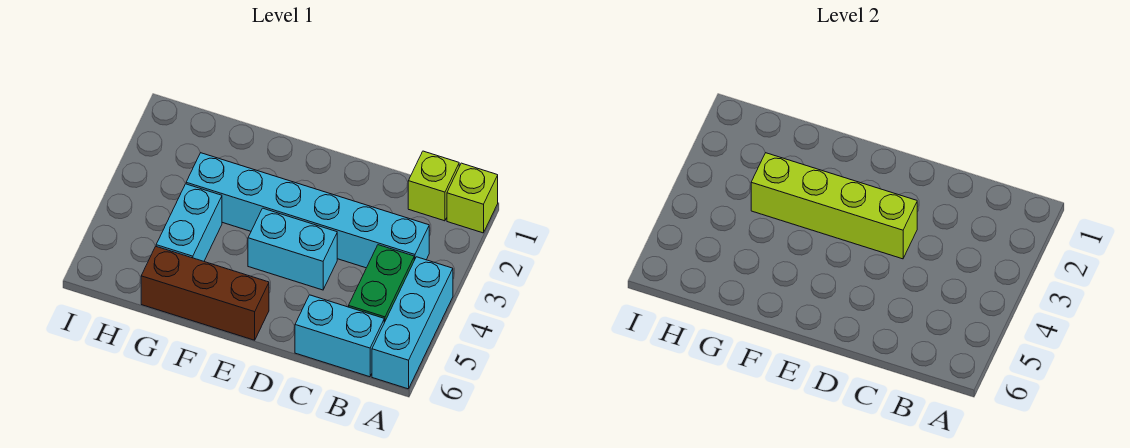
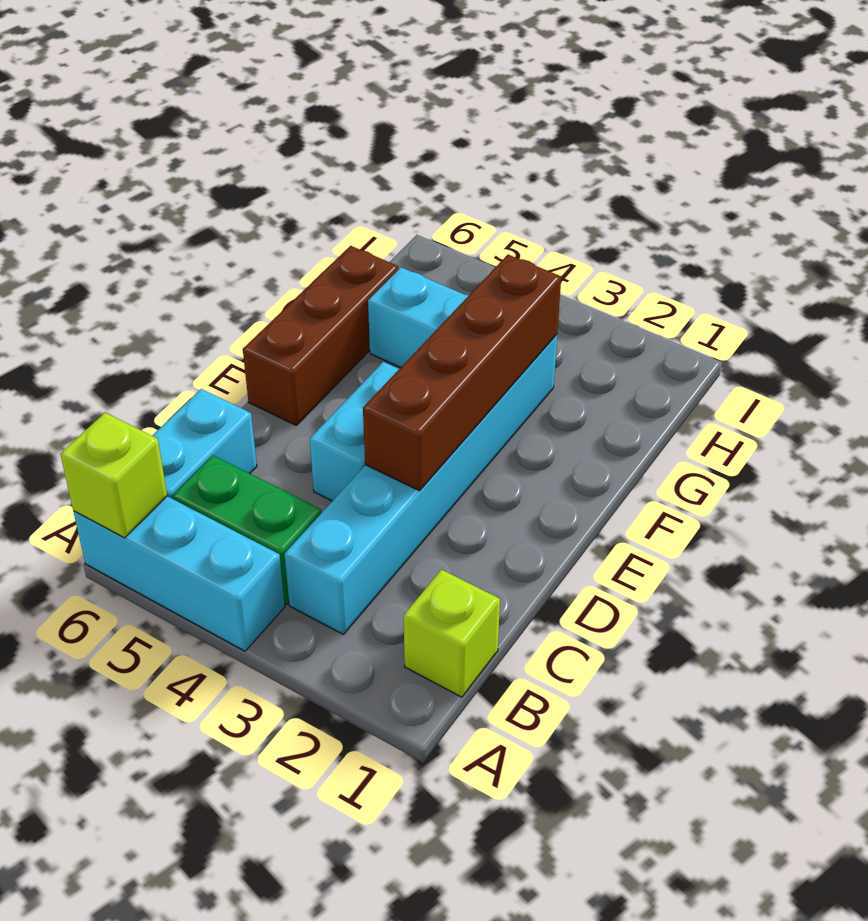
lime brick A1 level 1 -> lime brick A6 level 2
lime brick D3:G3 level 2 -> brown brick D3:G3 level 2

